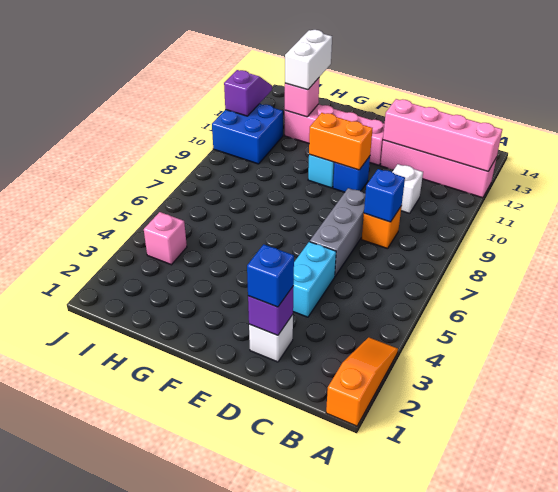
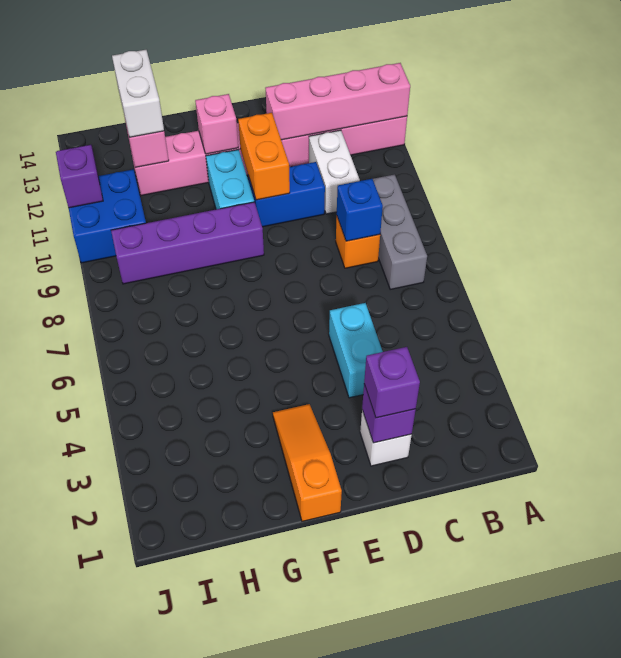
orange slope A1:A3 level 1 top 1 -> orange slope F1:F3 level 1 top 1
white brick C10 level 1 -> white brick C10:C11 level 1
blue brick D2 level 3 -> purple brick D2 level 3
grey brick D6:D8 level 1 -> grey brick B7:B9 level 1
blue brick E10 level 1 -> blue brick D10:E10 level 1
orange brick E10:F10 level 2 -> orange brick E10:E11 level 2
none -> purple brick F9:I9 level 1
pink brick I4 level 1 -> pink brick F12 level 2

